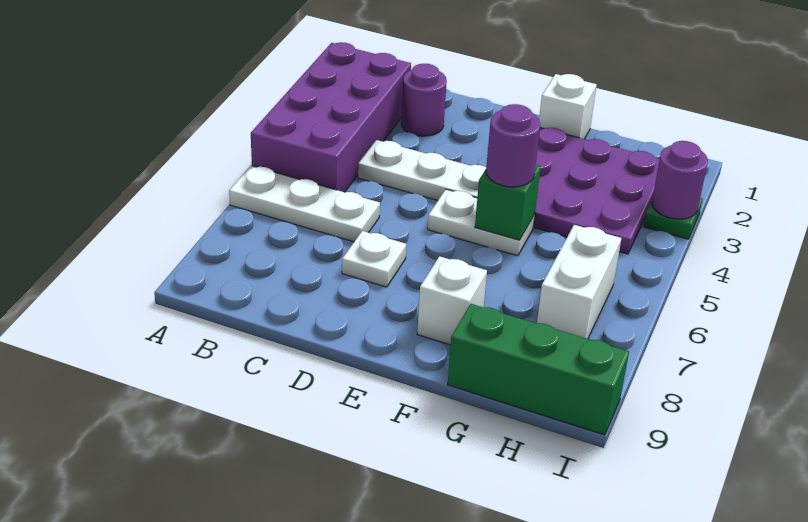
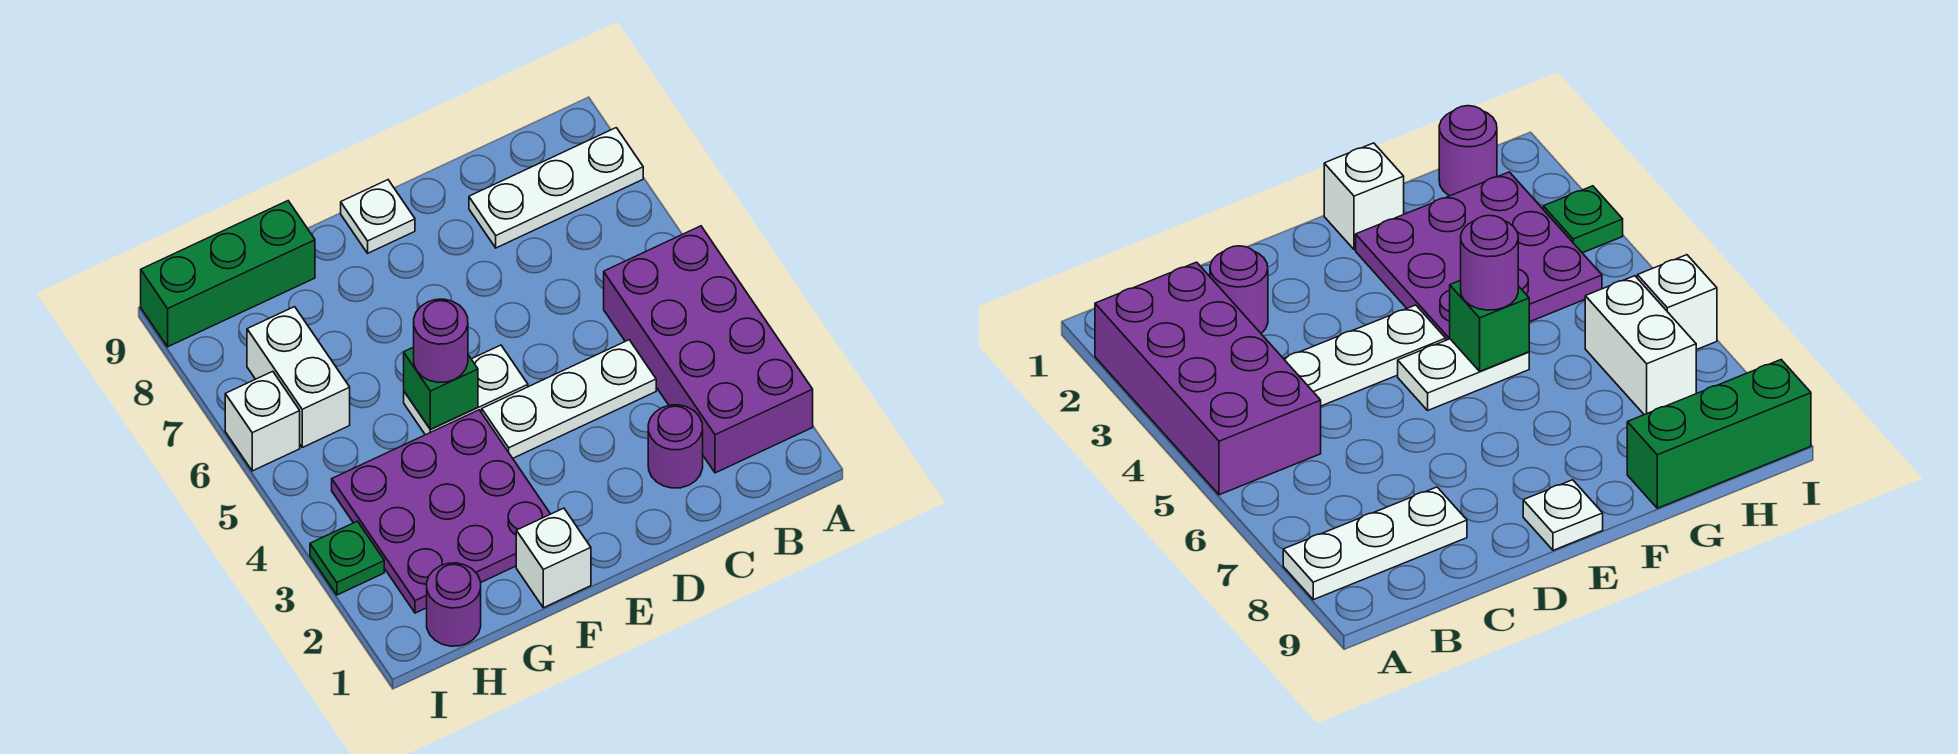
white plate A6:C6 level 1 -> white plate A8:C8 level 1
white plate D7 level 1 -> white plate E9 level 1
white brick F8 level 1 -> white brick I6 level 1
purple round brick I3 level 2 -> purple round brick H1 level 1

